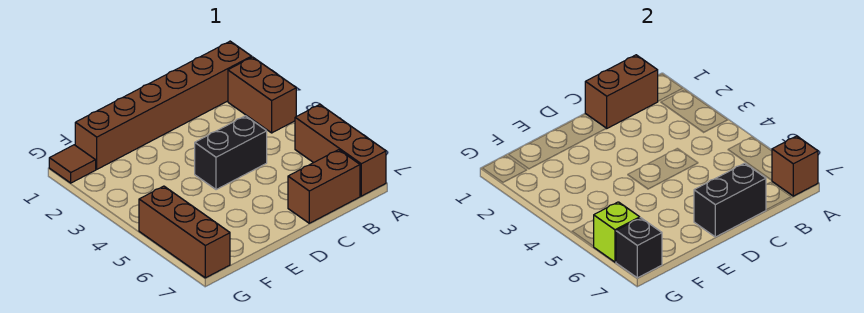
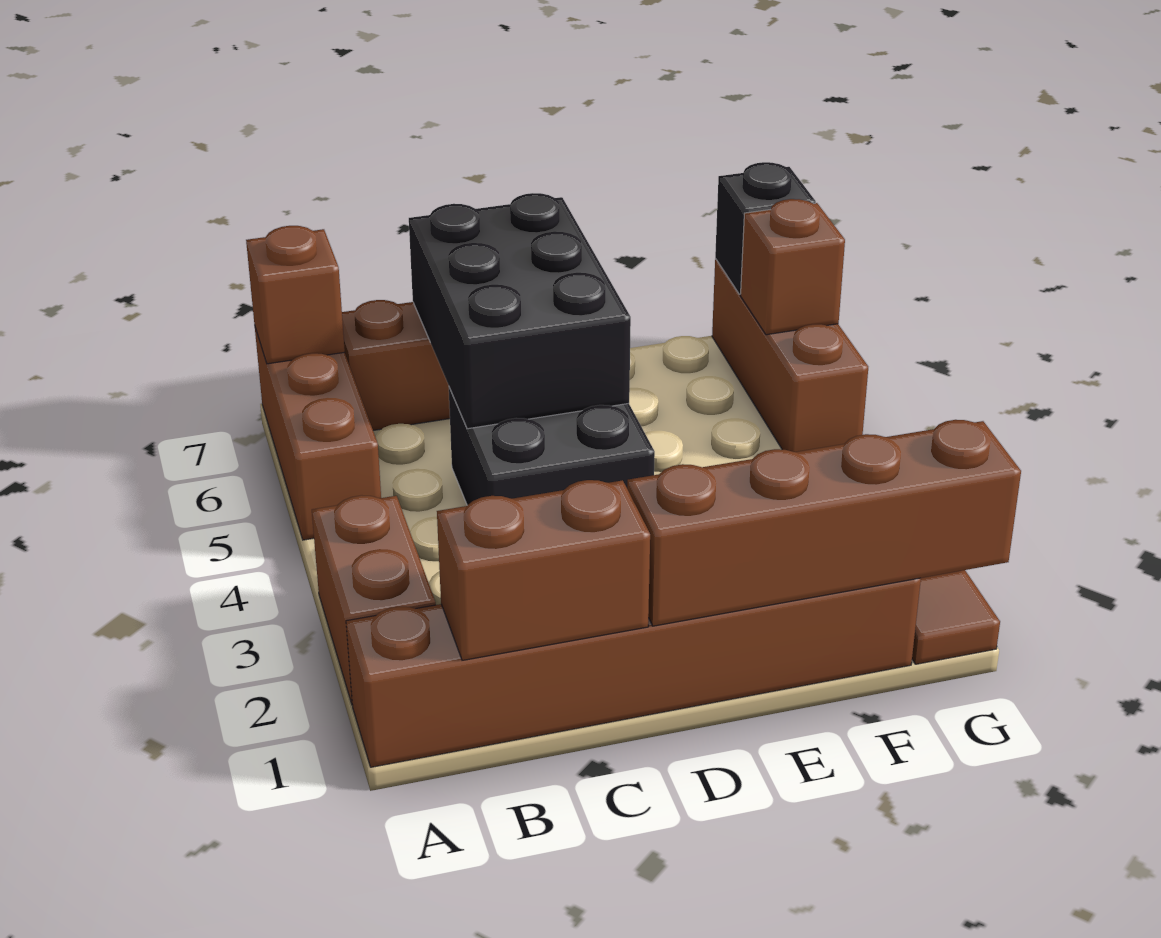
black brick C4:D4 level 1 -> black brick C4:D5 level 1
black brick C7:D7 level 2 -> black brick C5:D7 level 2
none -> brown brick D1:G1 level 2
lime brick G6 level 2 -> brown brick G6 level 2

